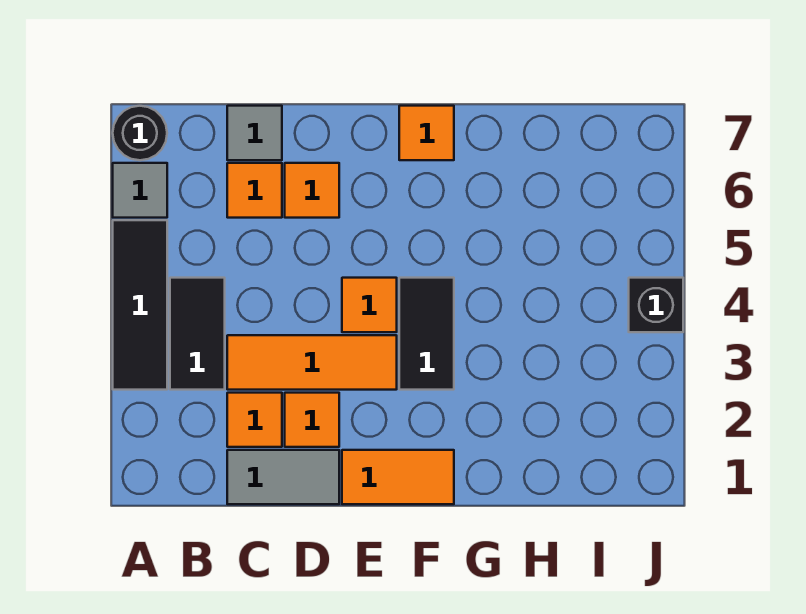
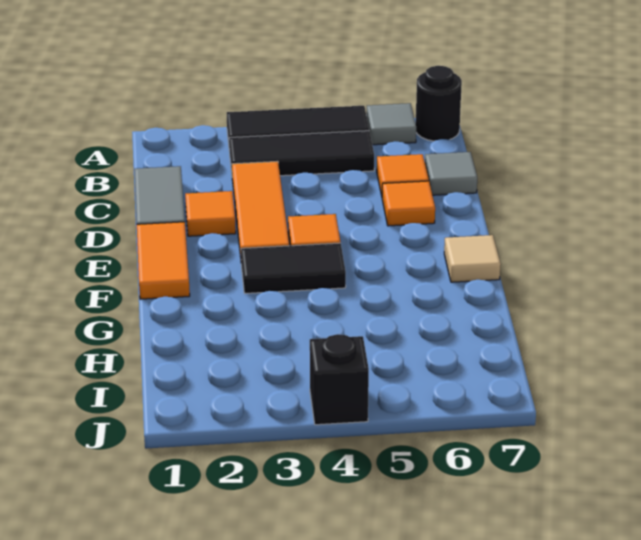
black tile B3:B4 level 1 -> black tile B3:B5 level 1
orange tile C2 level 1 -> none
orange tile F7 level 1 -> tan tile F7 level 1

